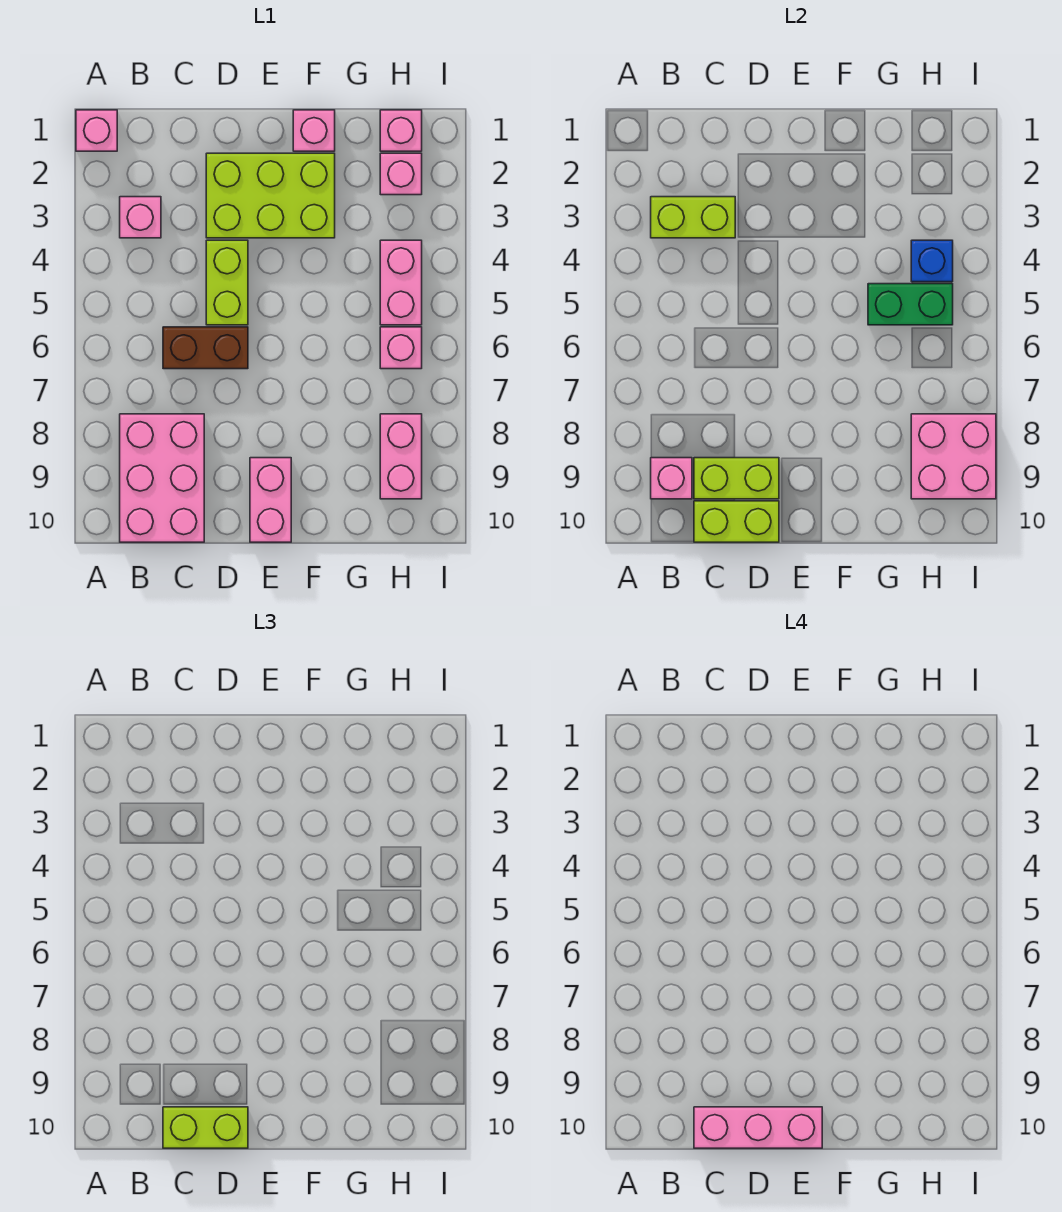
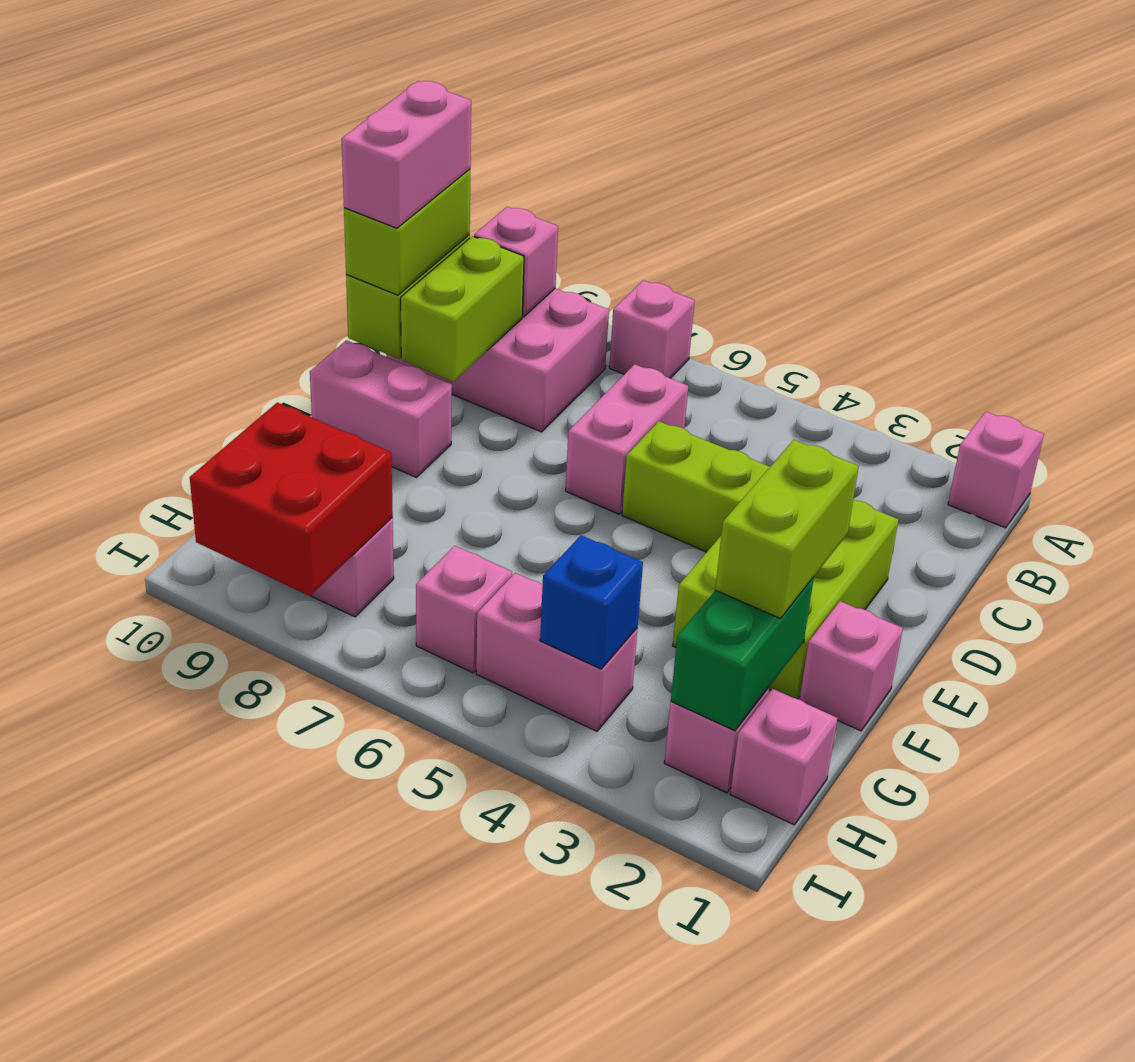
pink brick B3 level 1 -> pink brick A7 level 1
lime brick B3:C3 level 2 -> lime brick F2:G2 level 3
brown brick C6:D6 level 1 -> pink brick C6:D6 level 1
pink brick C10:E10 level 4 -> pink brick C10:D10 level 4
green brick G5:H5 level 2 -> green brick G2:H2 level 2
pink brick H8:I9 level 2 -> red brick H8:I9 level 2

